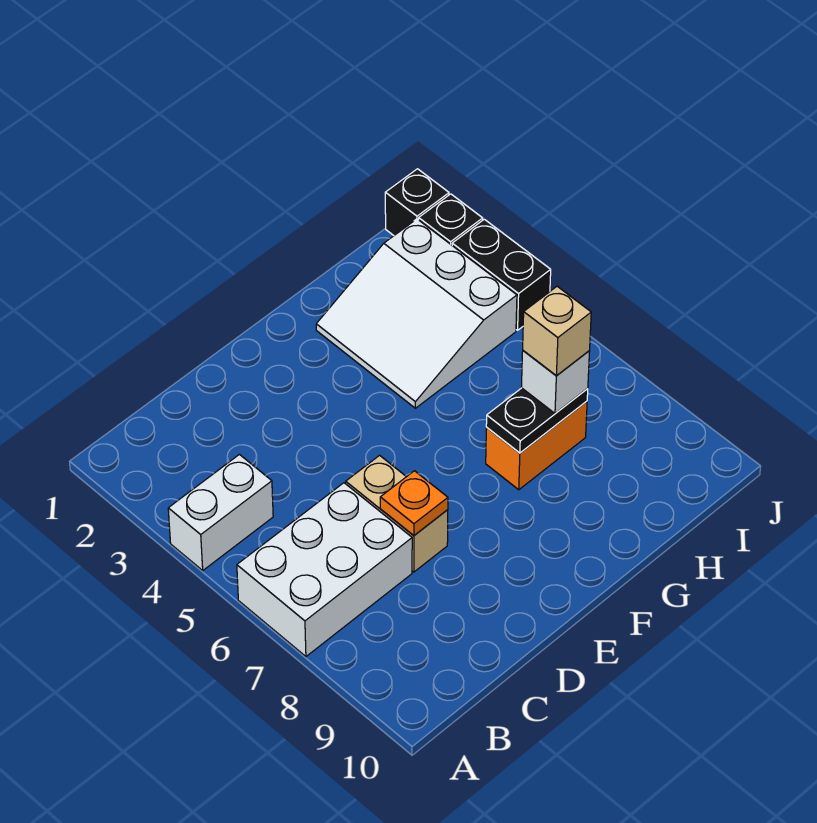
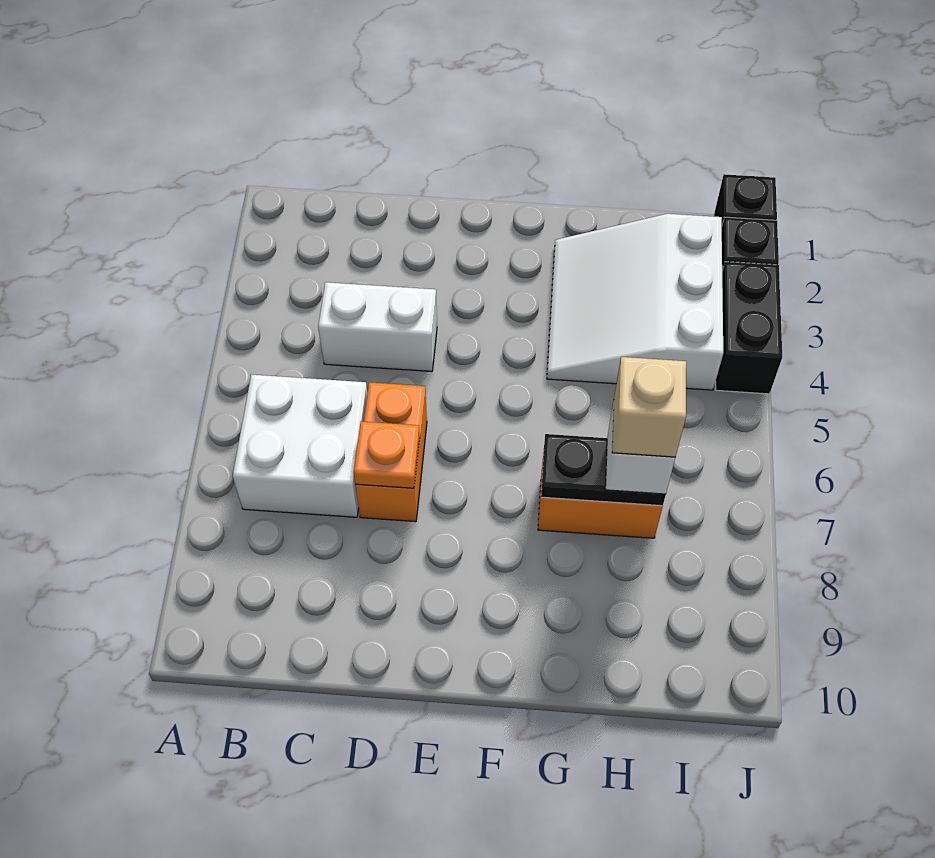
white brick A4:B4 level 1 -> white brick C4:D4 level 1
white brick A6:C7 level 1 -> white brick B6:C7 level 1
tan brick D6:D7 level 1 -> orange brick D6:D7 level 1

